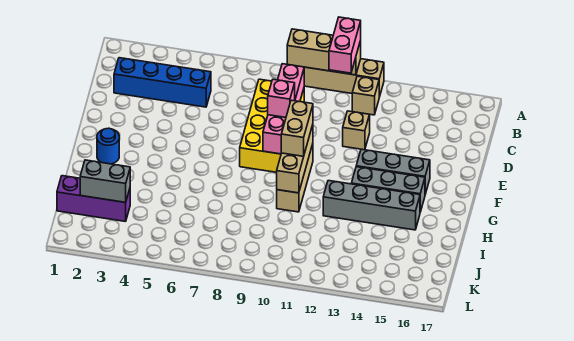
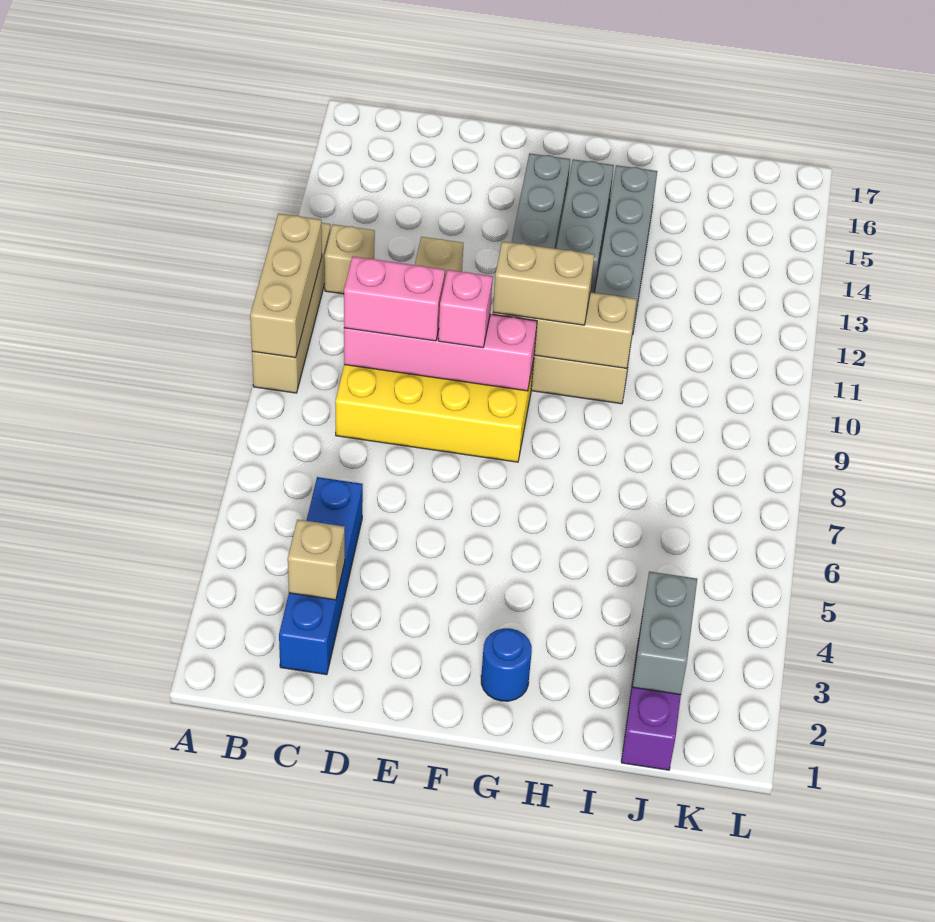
pink brick A11:B11 level 3 -> pink brick C9:D9 level 3
none -> tan brick C3 level 2

